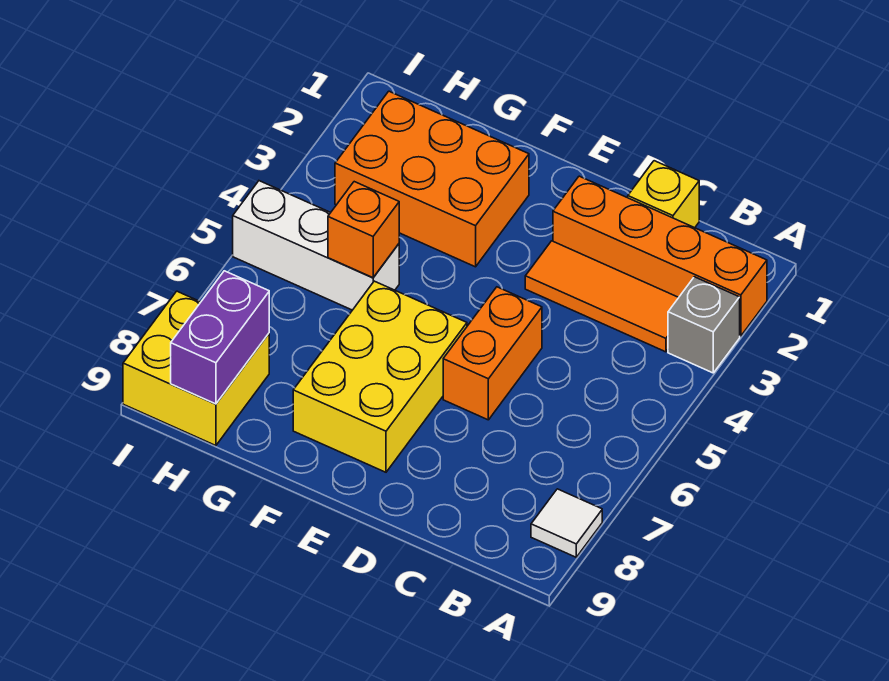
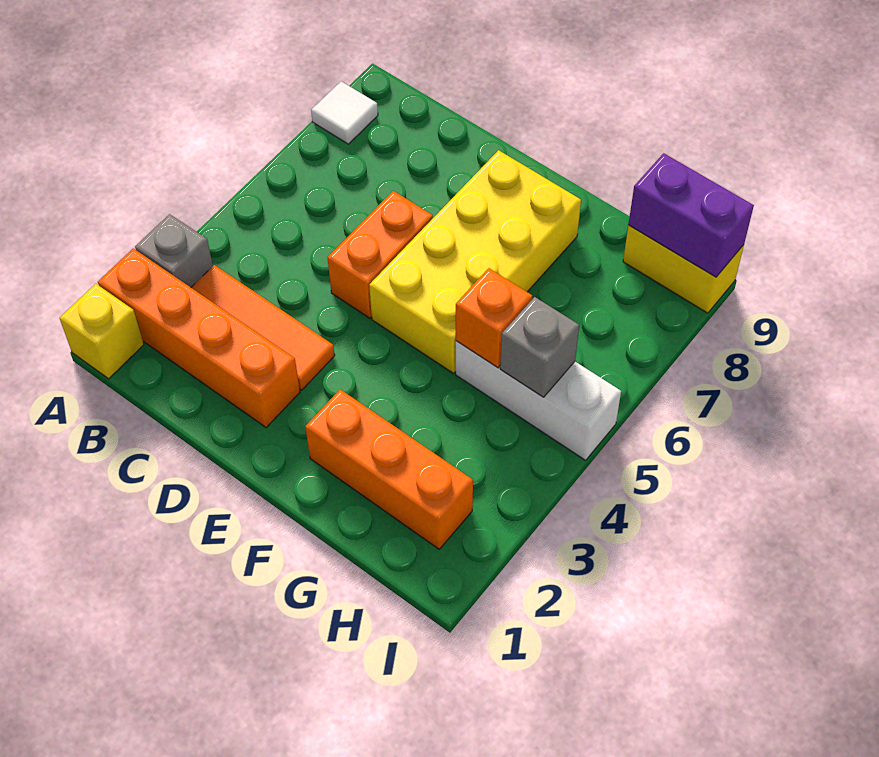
yellow brick C1 level 1 -> yellow brick A1 level 1
yellow brick E6:F8 level 1 -> yellow brick E5:F8 level 1
orange brick F2:H3 level 1 -> orange brick F2:H2 level 1
none -> grey brick H5 level 2
yellow brick H8:I9 level 1 -> yellow brick H9:I9 level 1
purple brick H8:H9 level 2 -> purple brick H9:I9 level 2

